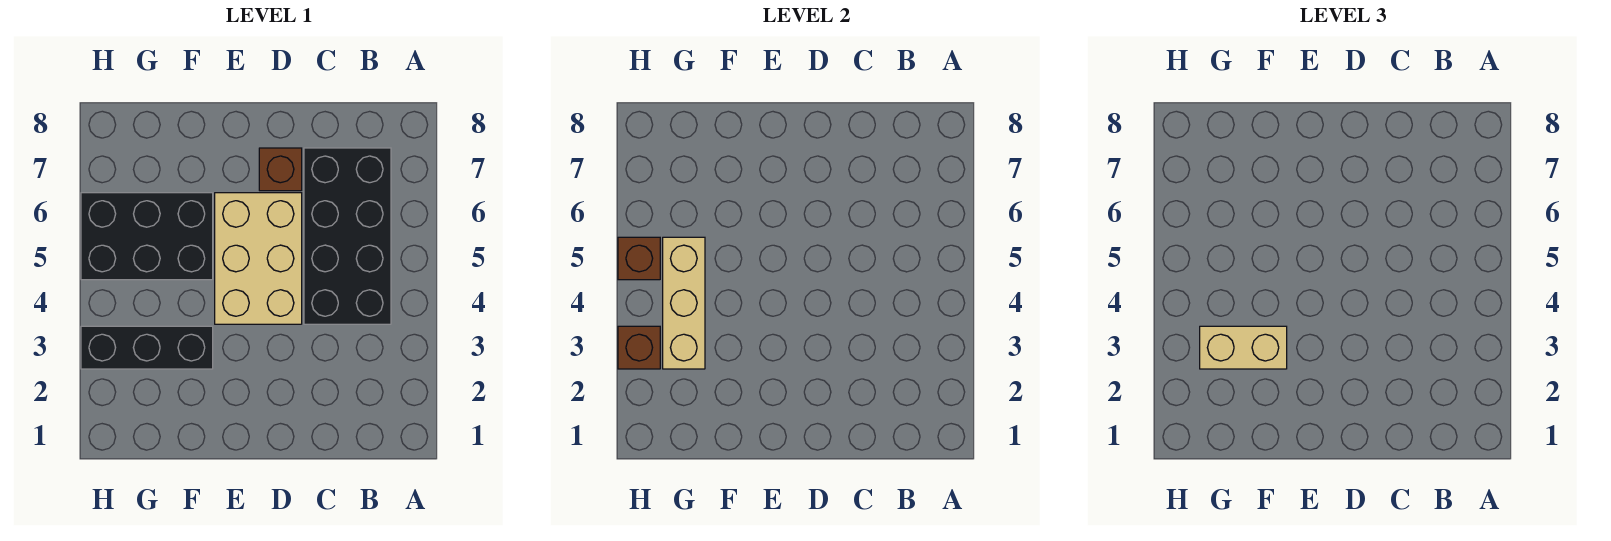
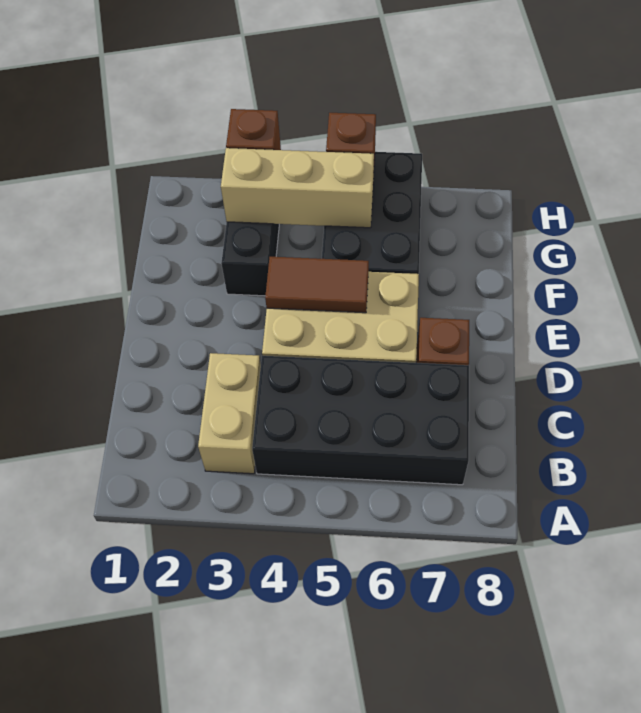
none -> brown tile E4:E5 level 2
tan brick F3:G3 level 3 -> tan brick B3:C3 level 1

